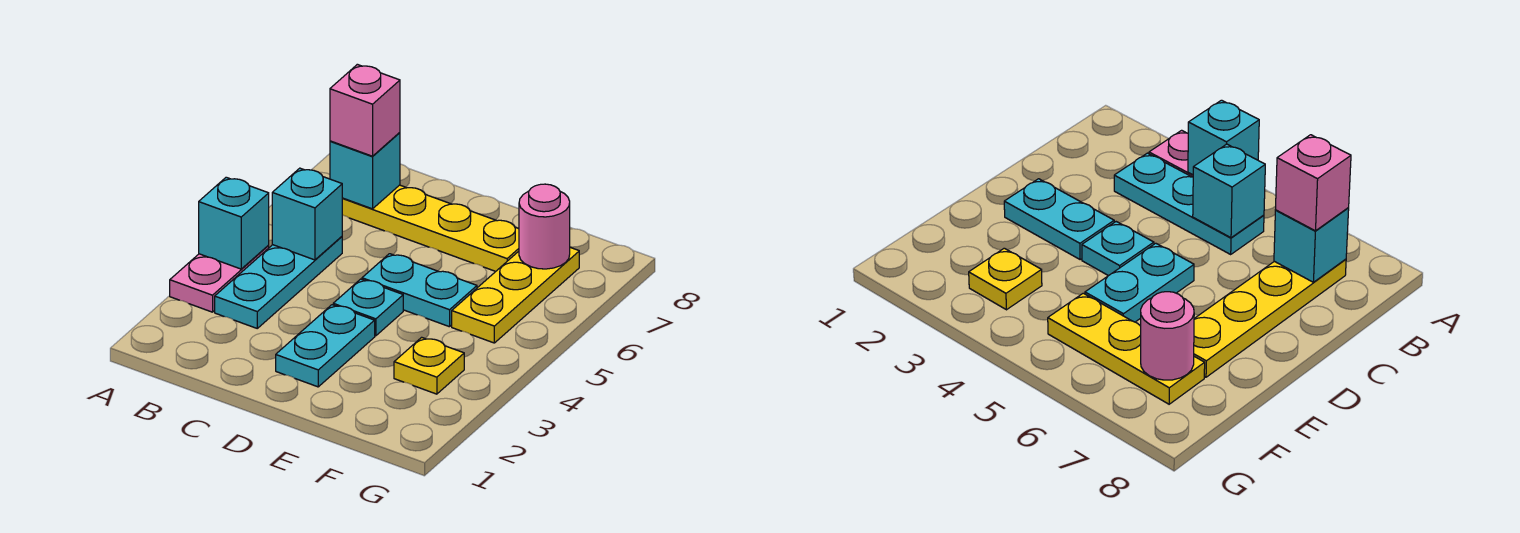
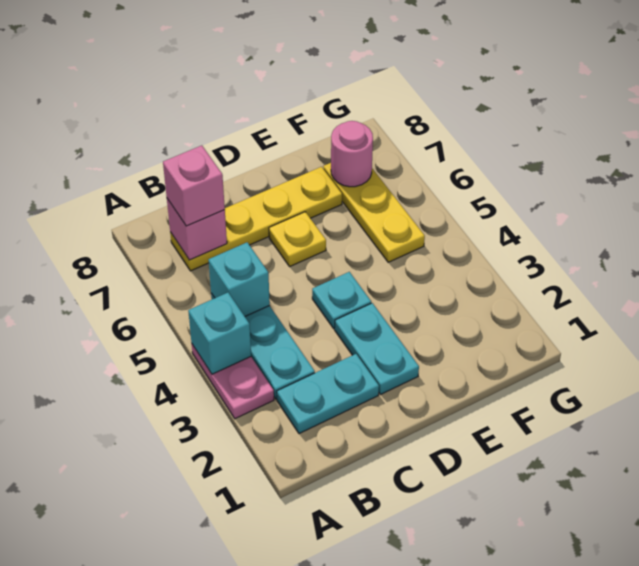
cyan brick B7 level 2 -> pink brick B7 level 2
cyan plate D5:E5 level 1 -> cyan plate B2:C2 level 1
yellow plate F3 level 1 -> yellow plate D6 level 1

